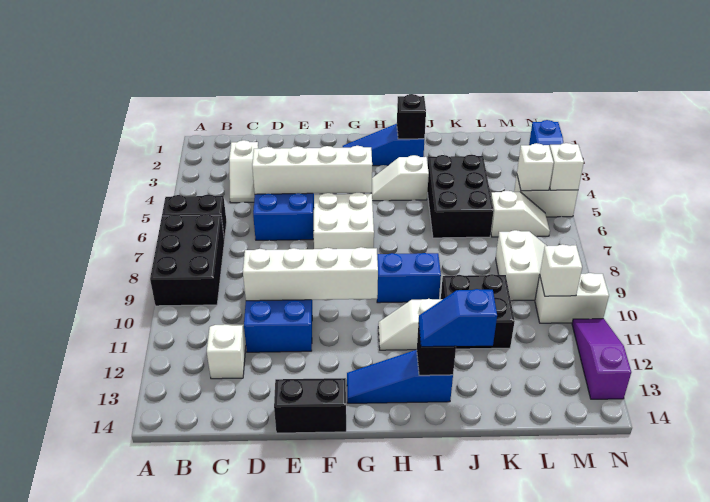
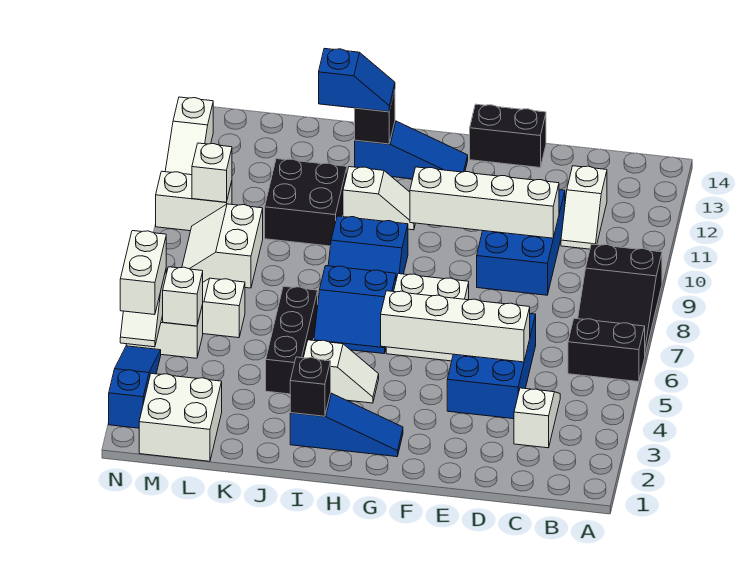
black brick A7:B9 level 1 -> black slope A7:B9 level 1 top 9
none -> blue slope H6:I7 level 1 top 7
black brick J4:K6 level 1 -> black brick J4:J6 level 1
none -> white brick L1:M2 level 1
none -> white brick N4:N5 level 3
purple slope N11:N13 level 1 top 13 -> white slope N11:N13 level 1 top 13

